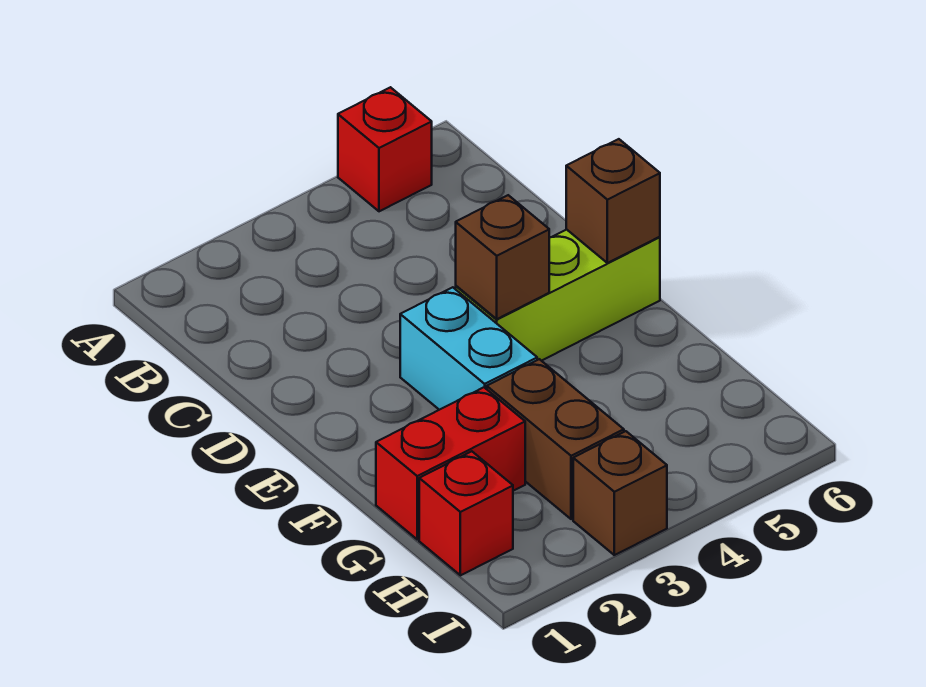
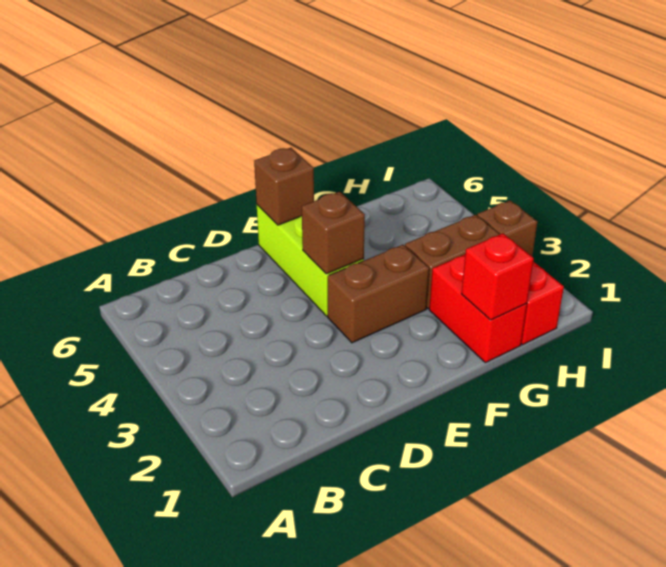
red brick A5 level 1 -> red brick G1 level 2
cyan brick E3:F3 level 1 -> brown brick E3:F3 level 1

